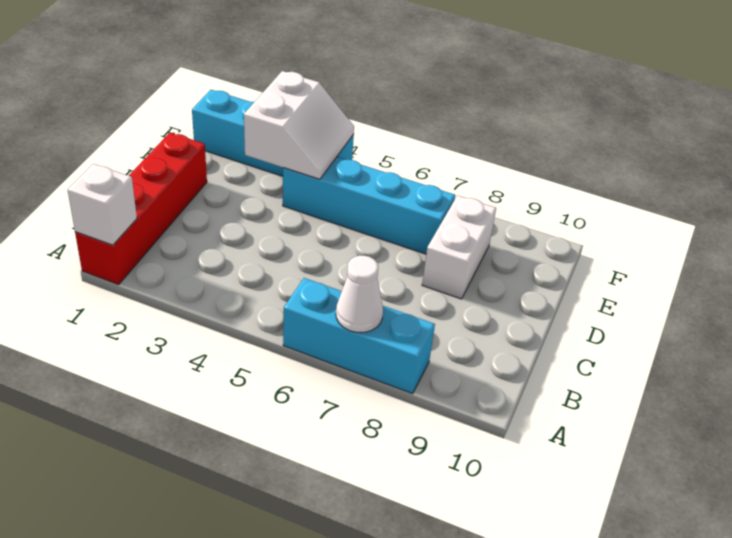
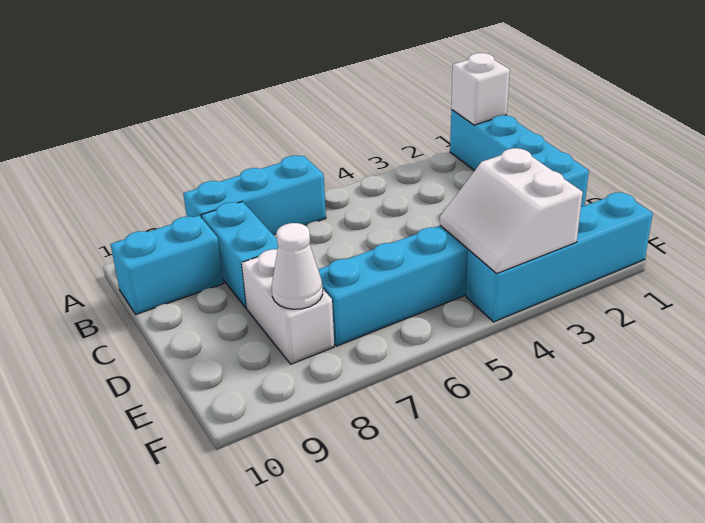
red brick A1:D1 level 1 -> cyan brick A1:D1 level 1
white cone A7 level 2 -> white cone E8 level 2
none -> cyan brick B8:C8 level 1
none -> cyan brick B9:B10 level 1

